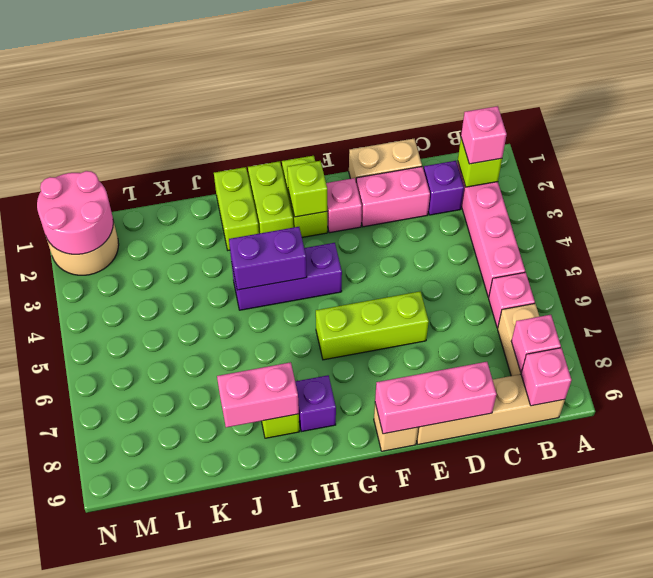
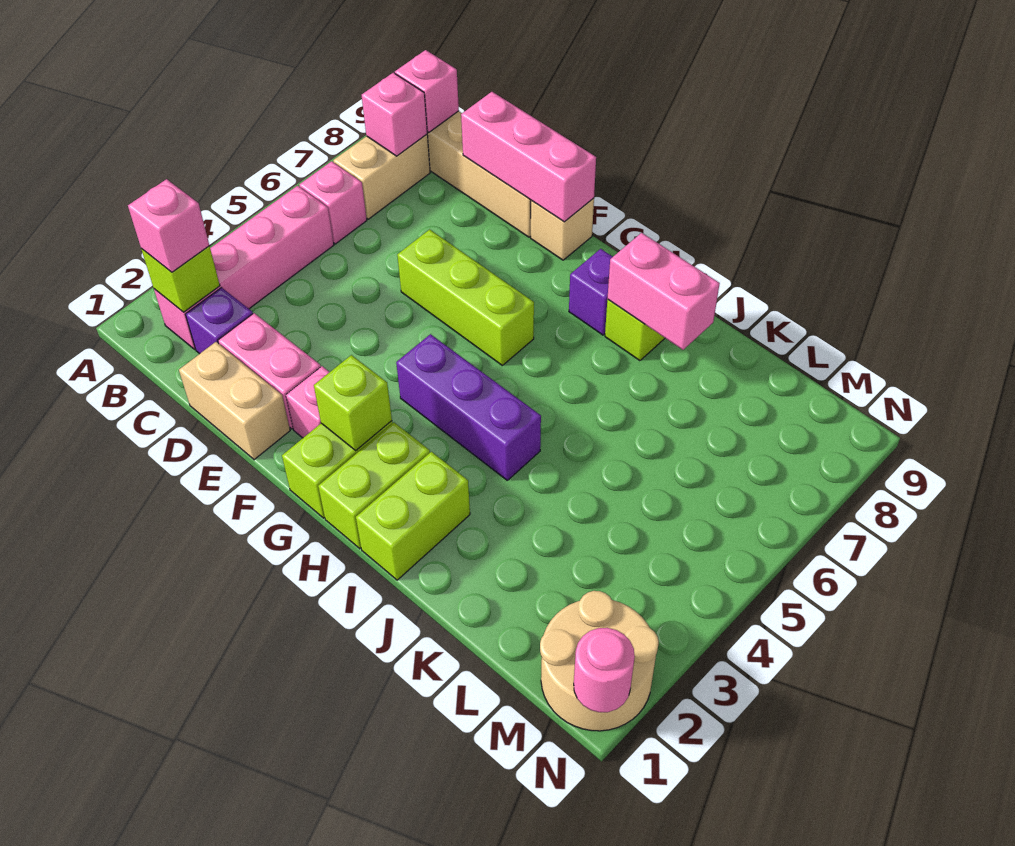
purple brick H4:I4 level 2 -> none
pink round brick M1:N2 level 2 -> pink round brick N1 level 2

